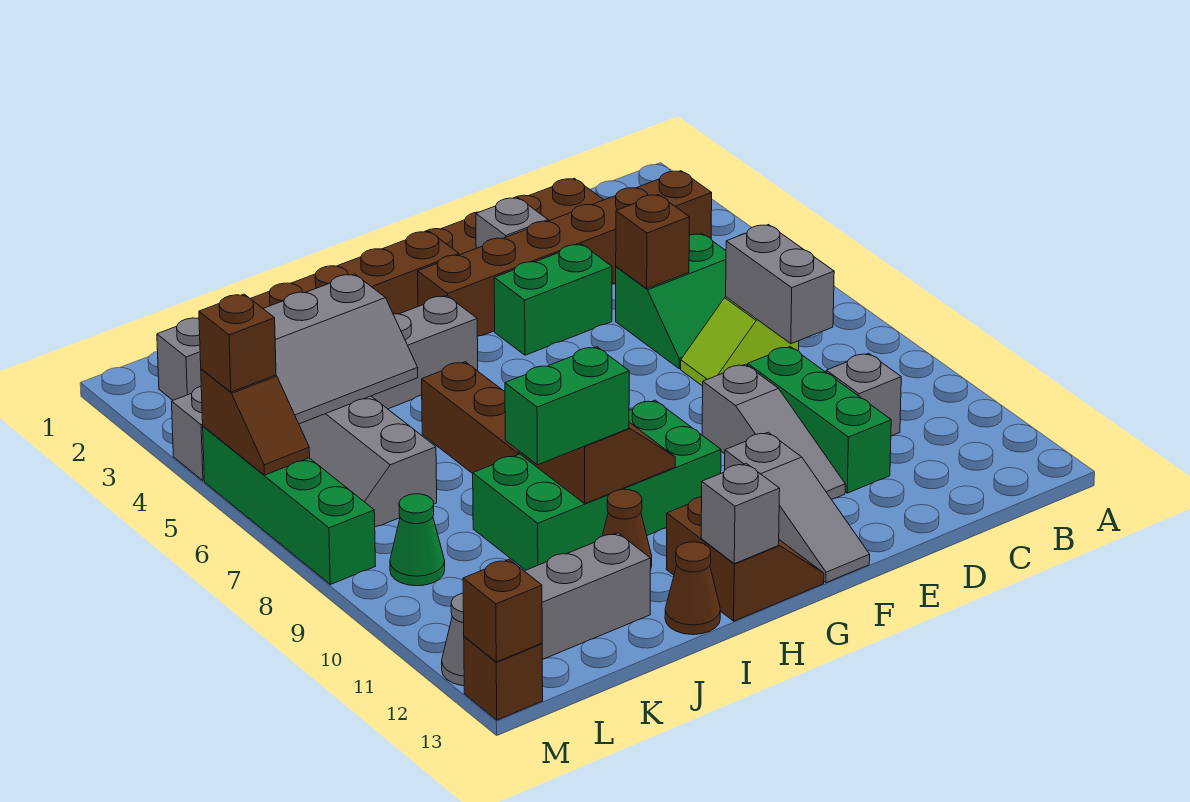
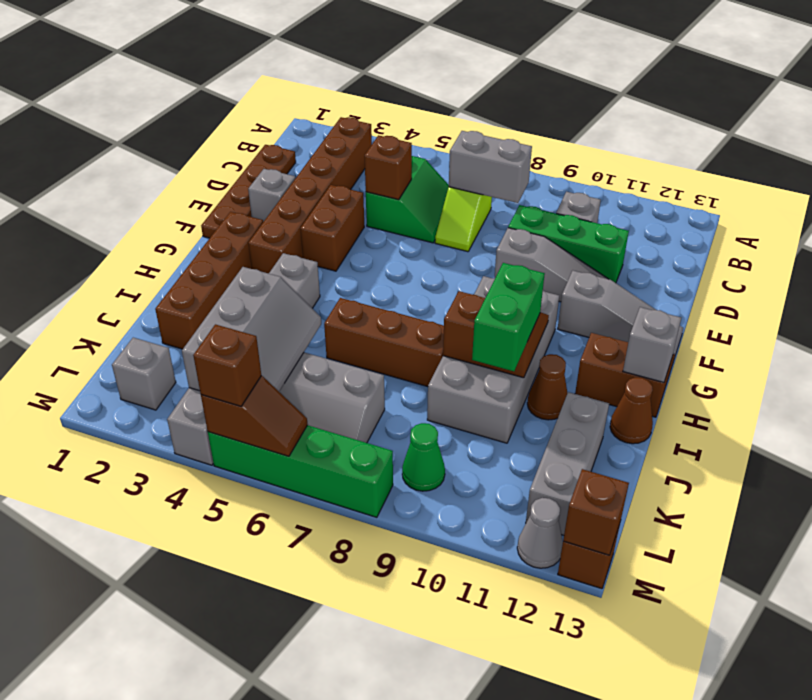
green brick E4:F4 level 1 -> brown brick E4:F4 level 1
green brick G9:J10 level 1 -> grey brick G9:J10 level 1

